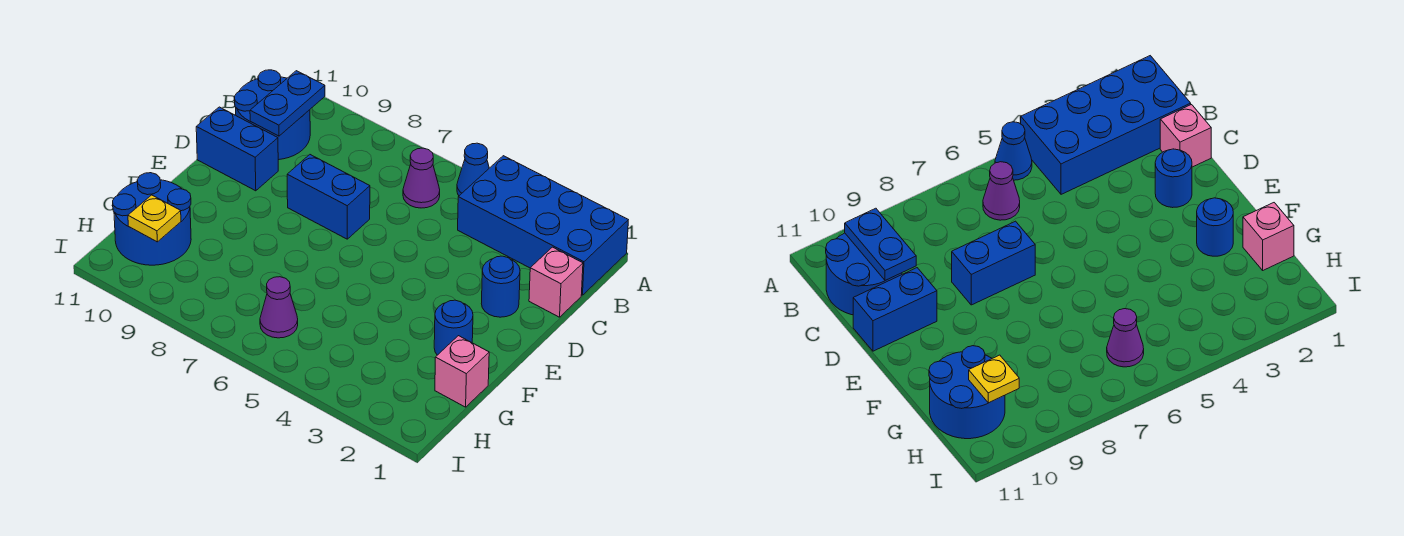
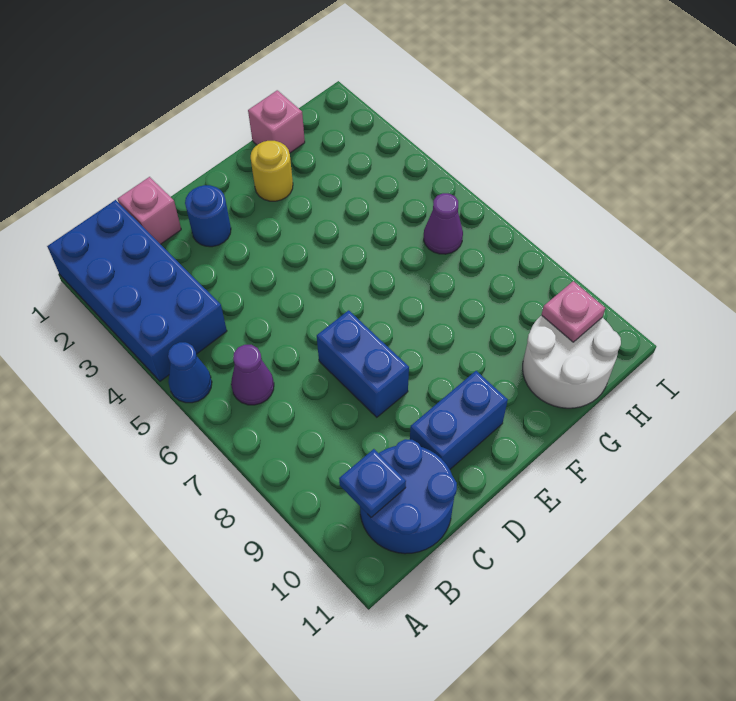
blue plate B10:C10 level 2 -> blue plate B10 level 2
blue brick D10:D11 level 1 -> blue brick D10:E10 level 1
blue round brick F2 level 1 -> yellow round brick F2 level 1
blue round brick G10:H11 level 1 -> white round brick G10:H11 level 1
yellow plate H10 level 2 -> pink plate H10 level 2

